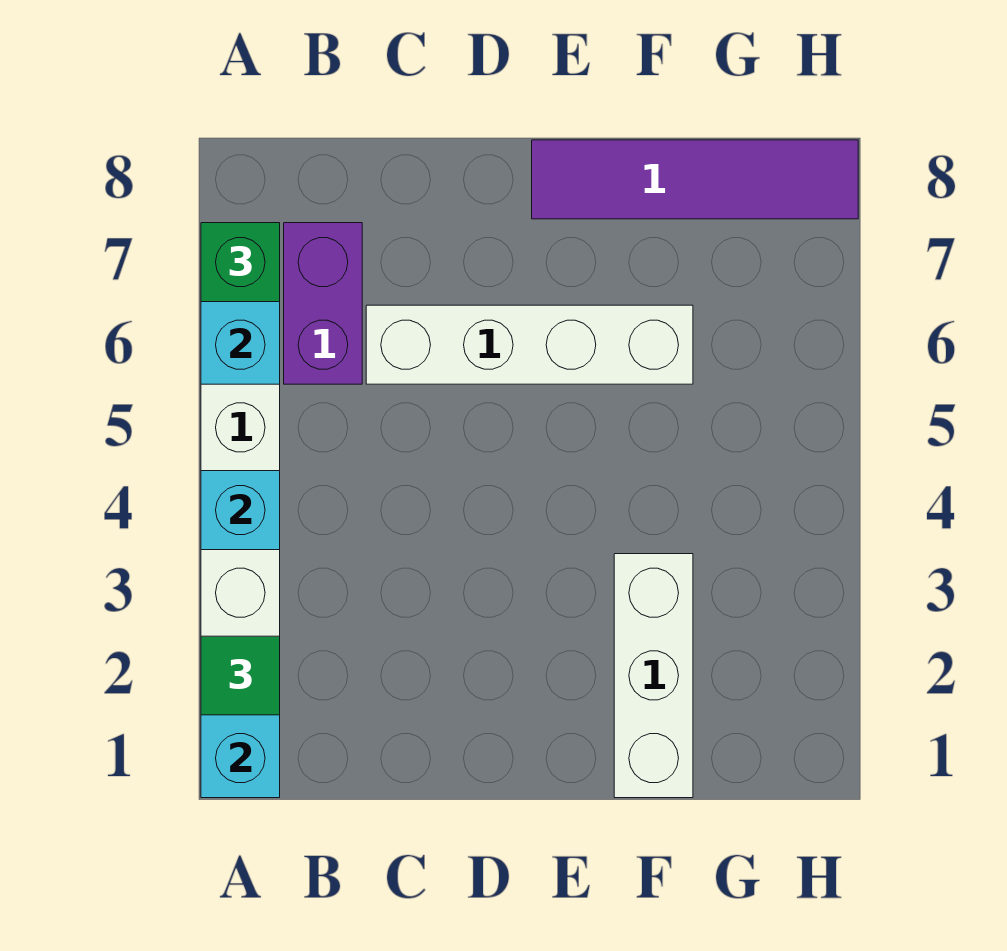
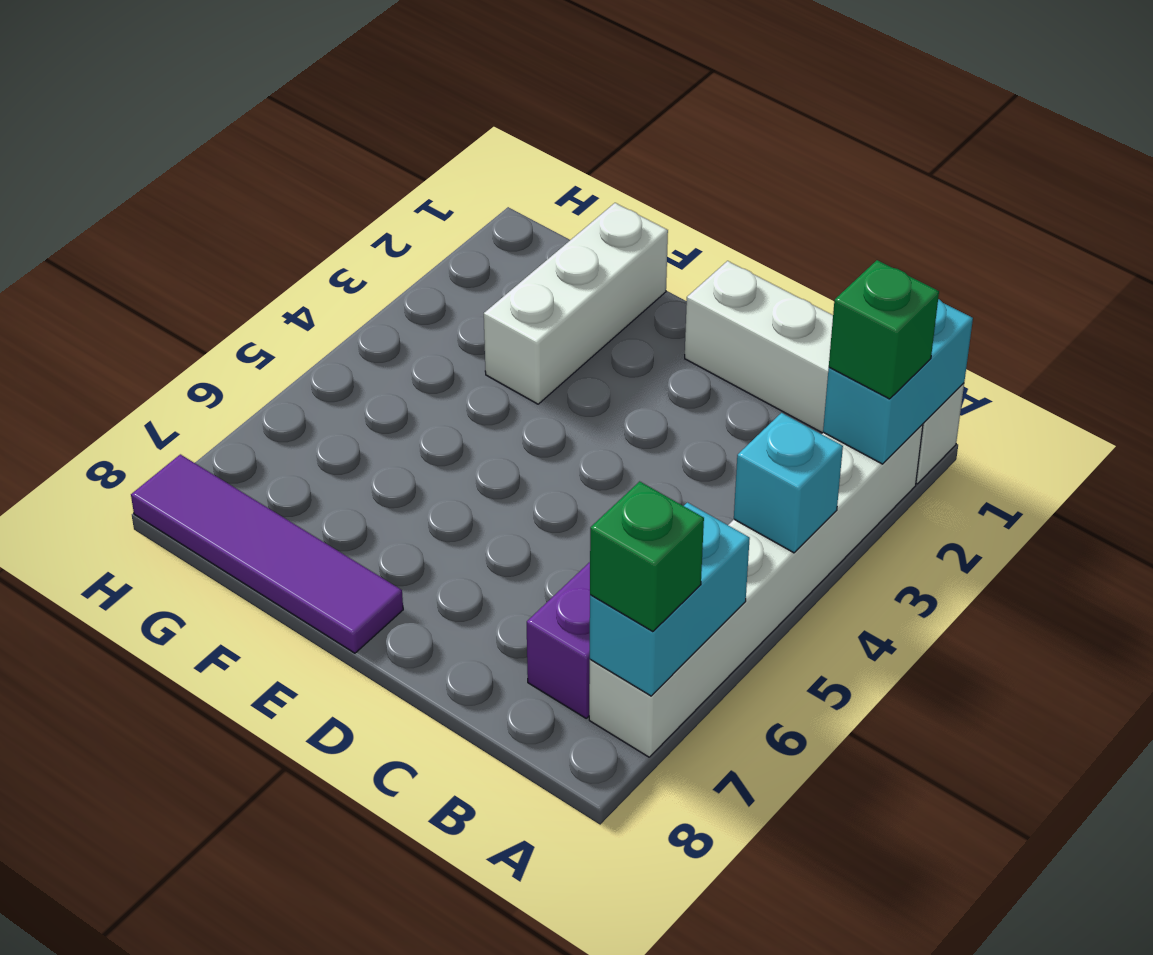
green tile A2 level 3 -> green brick A2 level 3
white brick C6:F6 level 1 -> white brick A1:D1 level 1

